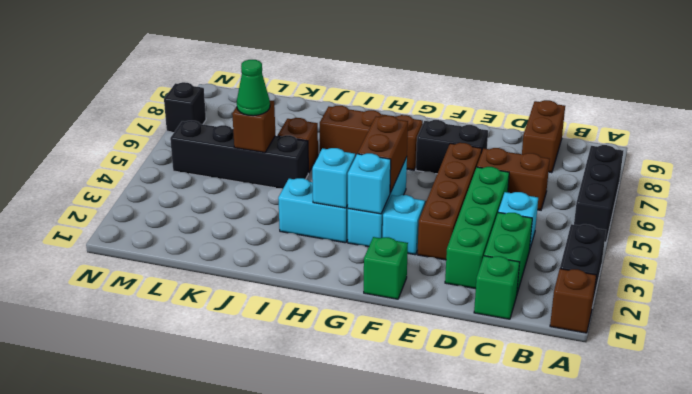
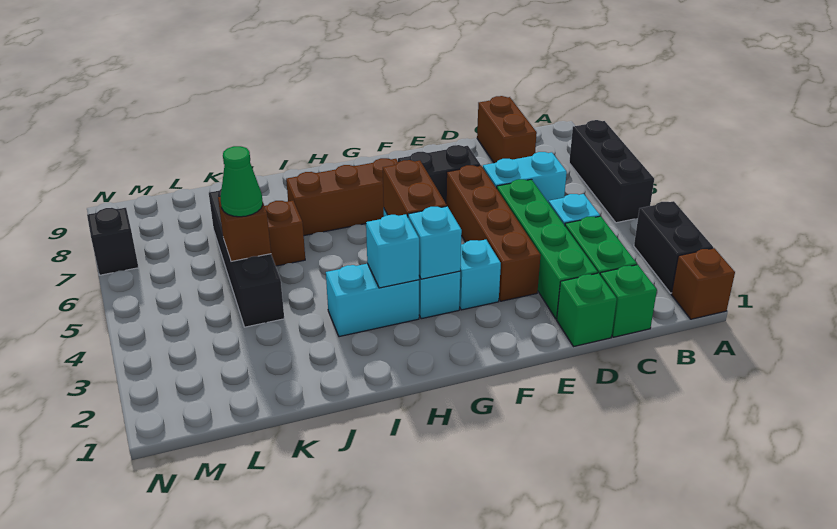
brown brick C6:D6 level 1 -> cyan brick C6:D6 level 1
green brick F1 level 1 -> green brick D1 level 1
black brick J5:M5 level 1 -> black brick K4:K7 level 1

